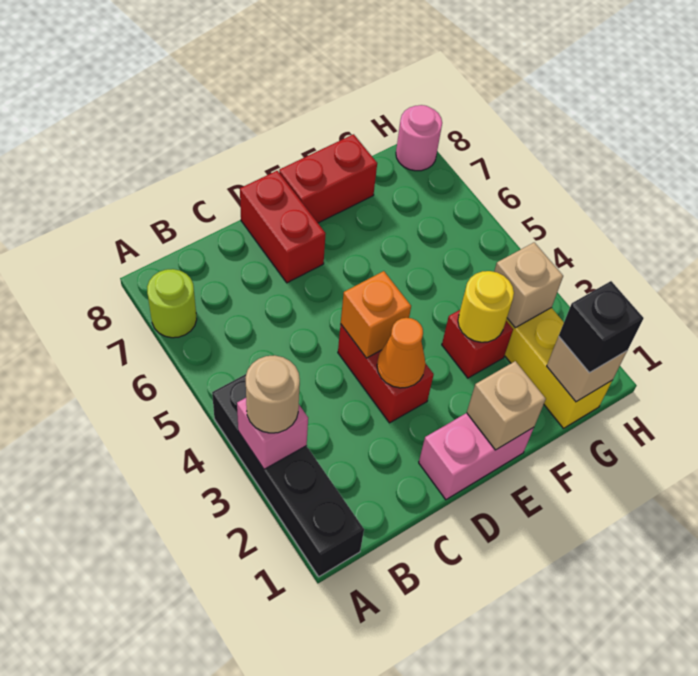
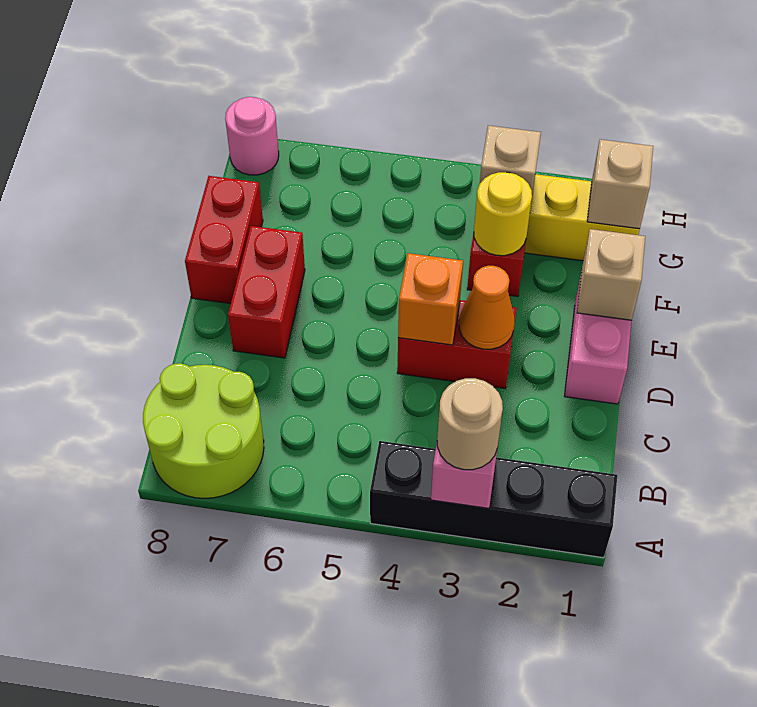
lime round brick A7 level 1 -> lime round brick A7:B8 level 1
red brick D7:D8 level 1 -> red brick D7:E7 level 1
black brick G1 level 3 -> none

